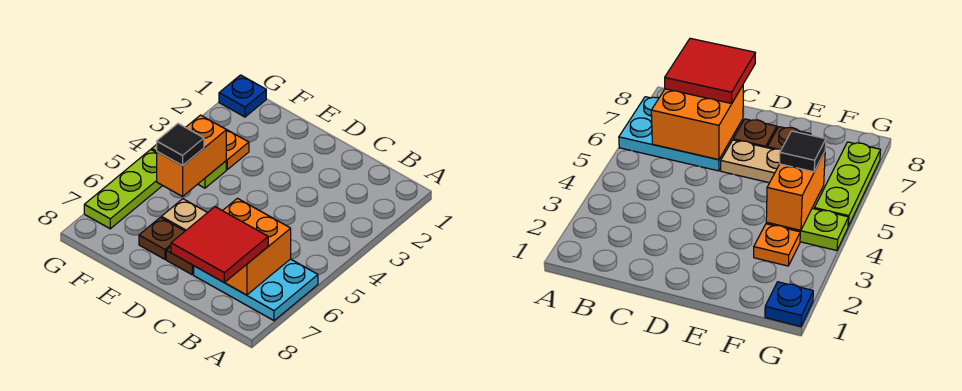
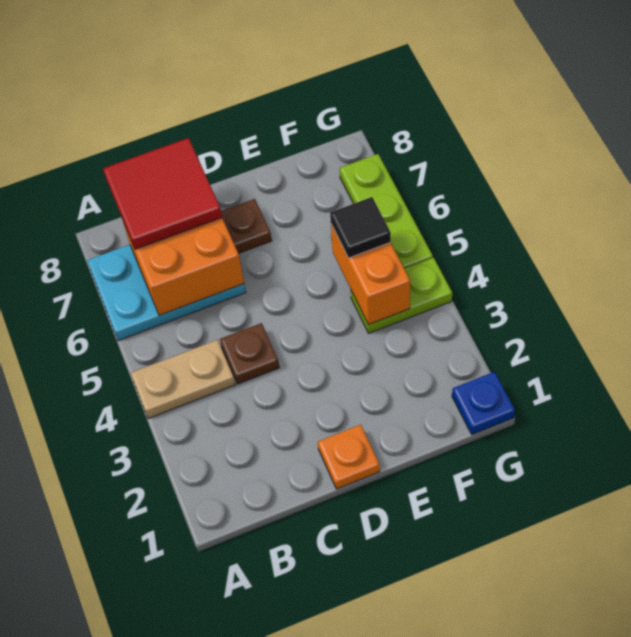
tan plate D6:E6 level 1 -> tan plate A4:B4 level 1
brown plate E7 level 1 -> brown plate C4 level 1
orange plate F3 level 1 -> orange plate D1 level 1

